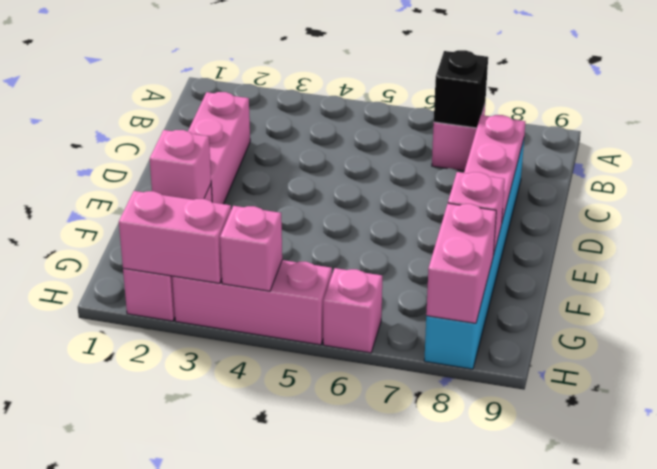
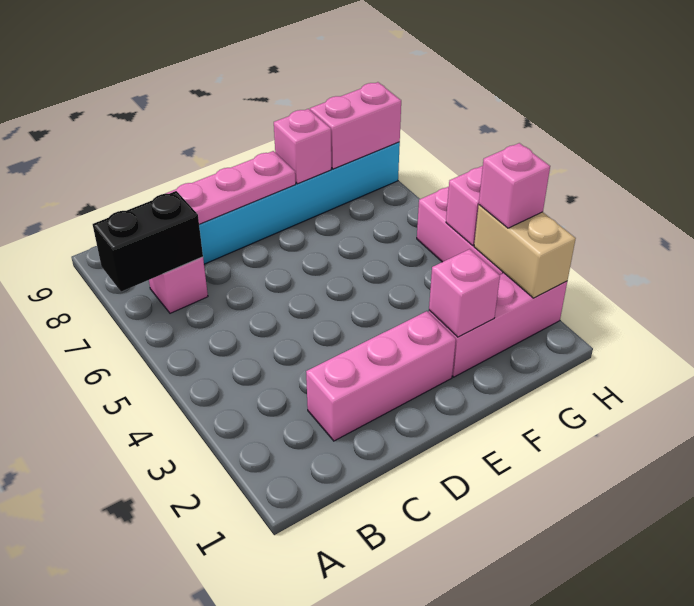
black brick B7 level 2 -> black brick A7:B7 level 2
pink brick H2:H3 level 2 -> tan brick H2:H3 level 2
pink brick H6 level 1 -> pink brick H3 level 3

